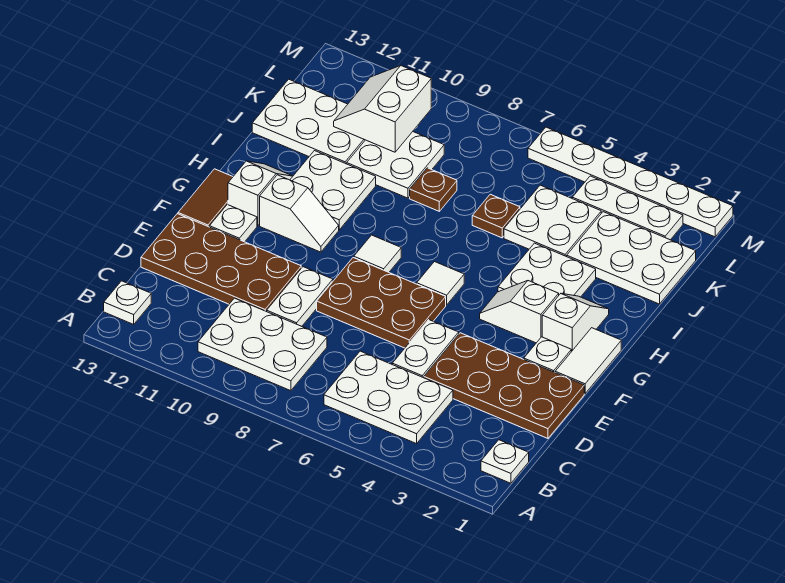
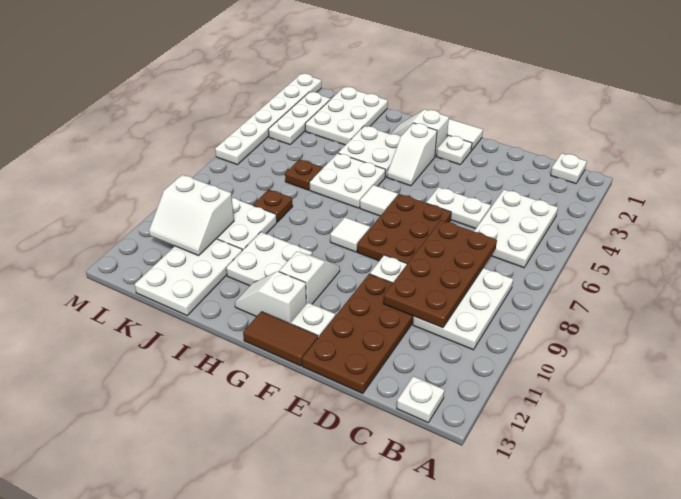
brown plate D1:E4 level 1 -> brown plate C7:D10 level 2
white plate J4:K5 level 1 -> white plate H5:I6 level 1

